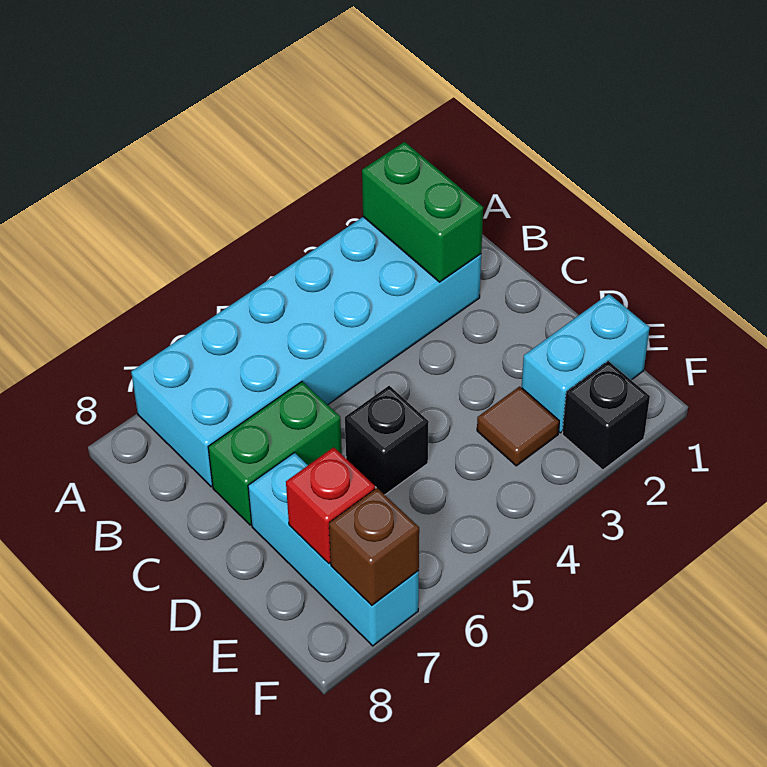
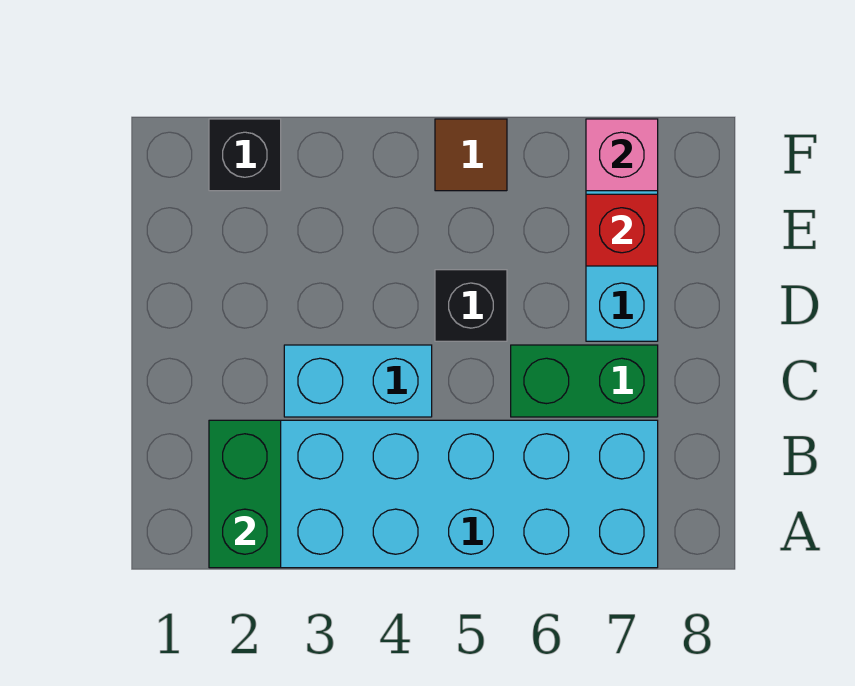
cyan brick E1:E2 level 1 -> cyan brick C3:C4 level 1
brown tile E3 level 1 -> brown tile F5 level 1
brown brick F7 level 2 -> pink brick F7 level 2

